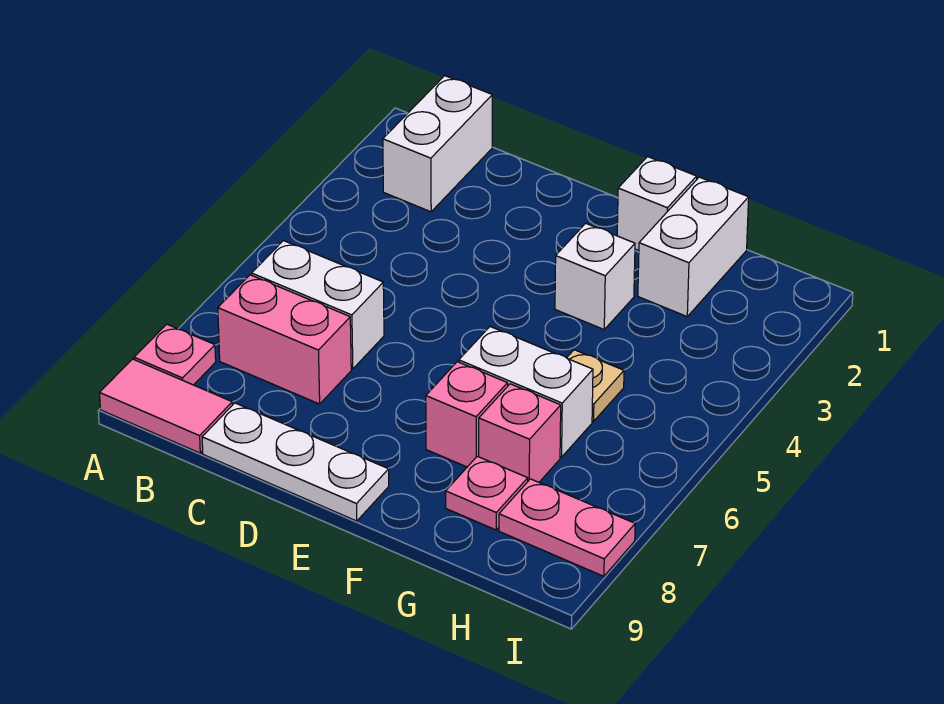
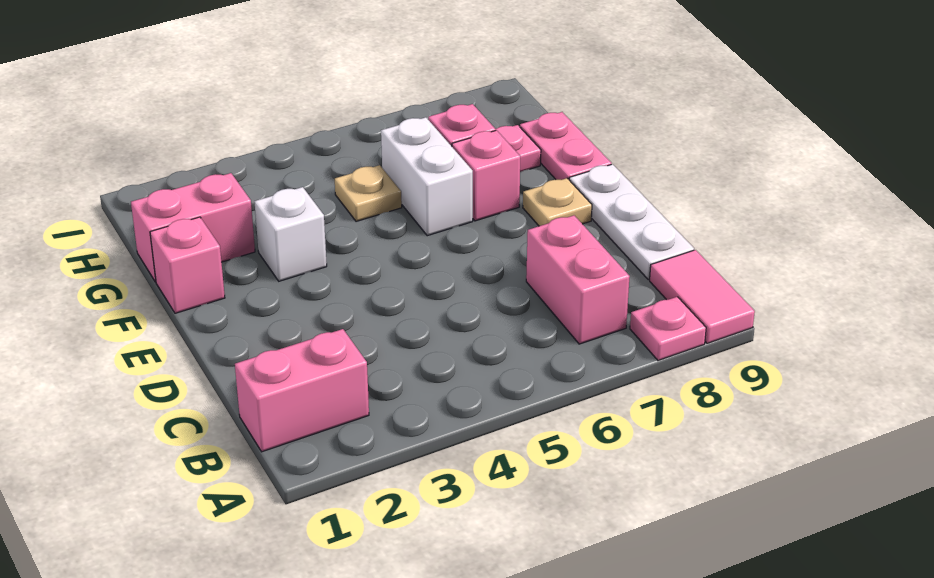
white brick B1:B2 level 1 -> pink brick B1:B2 level 1
white brick B6:C6 level 1 -> none
none -> tan plate E8 level 1
white brick F1 level 1 -> pink brick F1 level 1
white brick G1:G2 level 1 -> pink brick G1:G2 level 1
pink plate H8:I8 level 1 -> pink plate F9:G9 level 1

